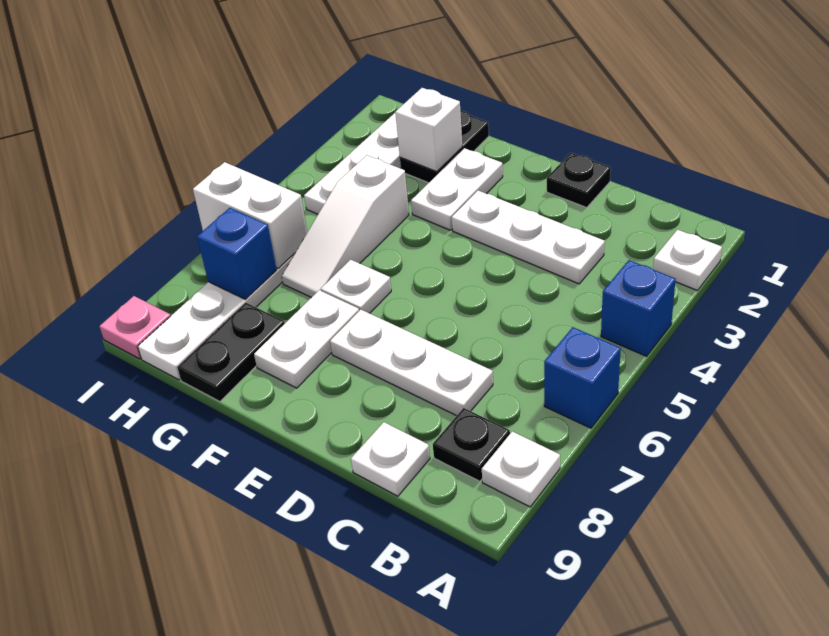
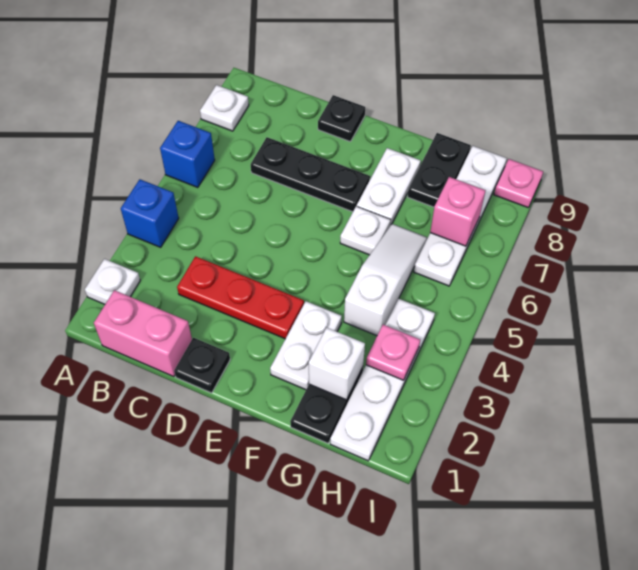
none -> pink brick B1:C1 level 1
black plate B8 level 1 -> black plate D9 level 1
white plate C3:E3 level 1 -> red plate C3:E3 level 1
white plate C7:E7 level 1 -> black plate C7:E7 level 1
white plate C9 level 1 -> none
none -> pink plate H3 level 2
white brick H6:I6 level 2 -> none
blue brick H7 level 2 -> pink brick H7 level 2

